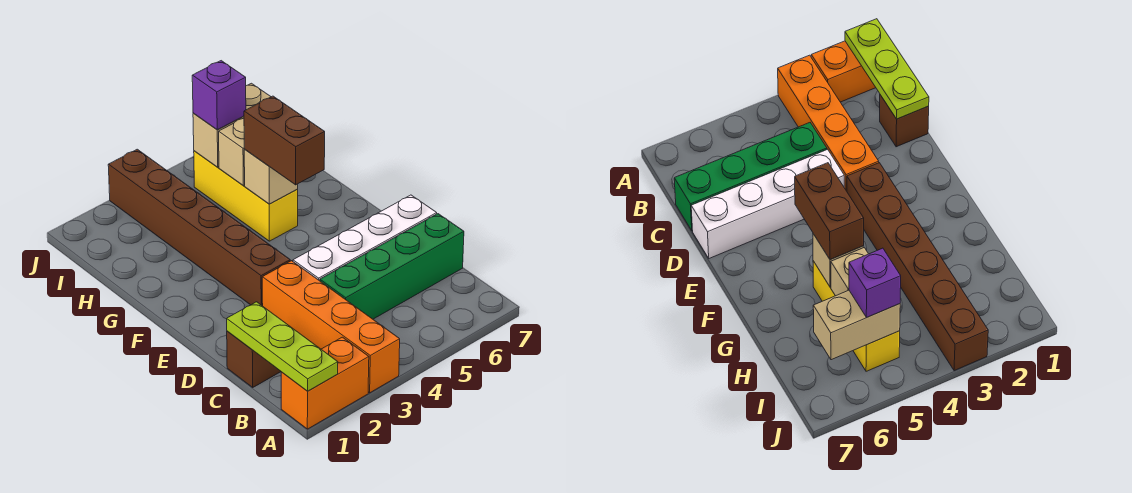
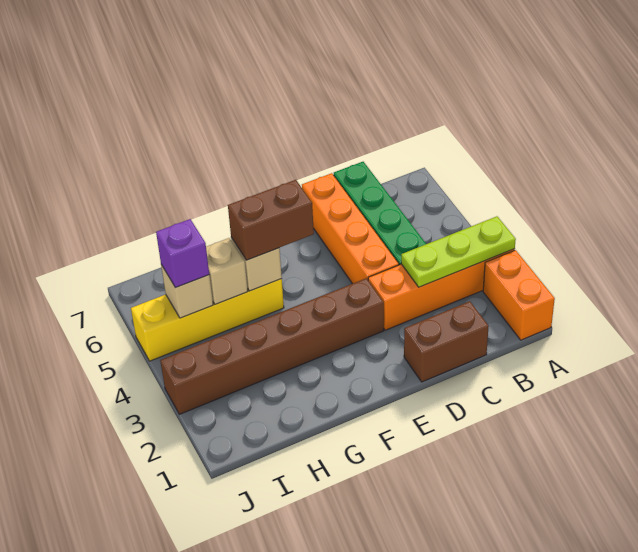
lime plate A1:C1 level 2 -> lime plate A3:C3 level 2
brown brick C1 level 1 -> brown brick C1:D1 level 1
white brick D4:D7 level 1 -> orange brick D4:D7 level 1
yellow brick G5:I5 level 1 -> yellow brick G5:J5 level 1
tan brick I5:I6 level 2 -> tan brick I5 level 2

